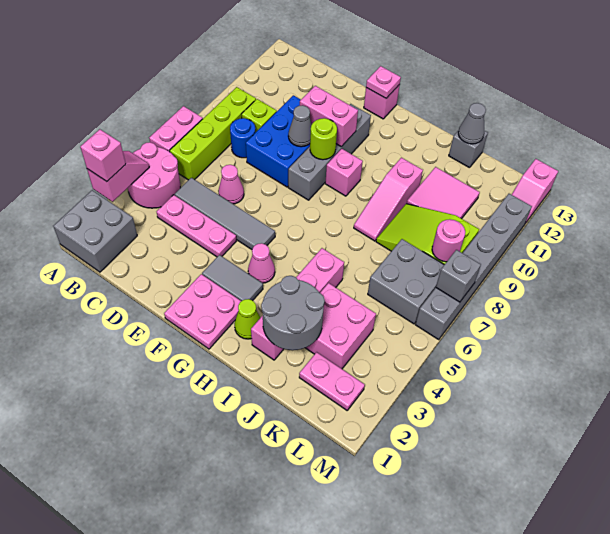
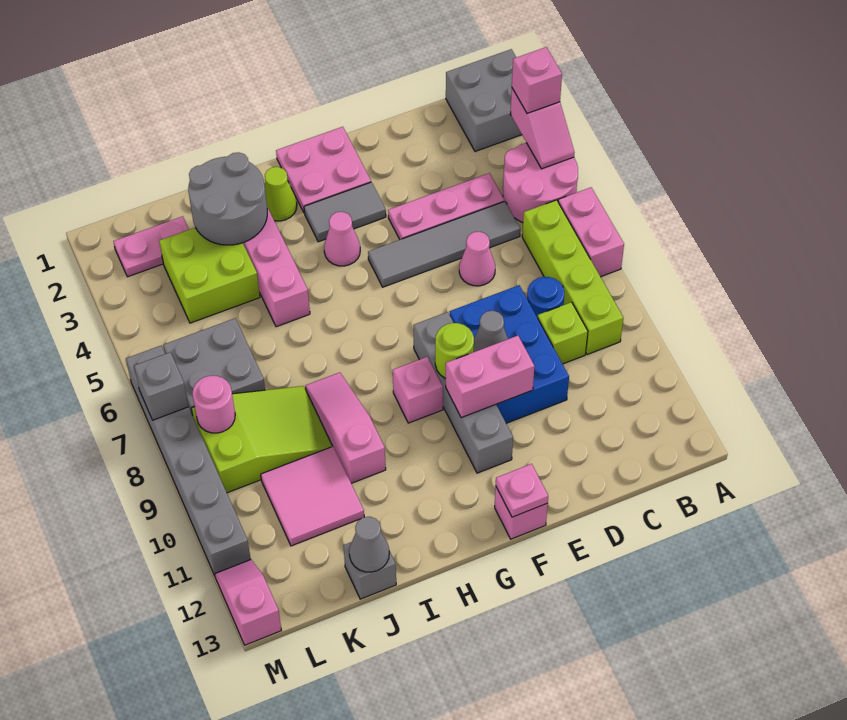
pink brick J3:K4 level 1 -> lime brick J3:K4 level 1

